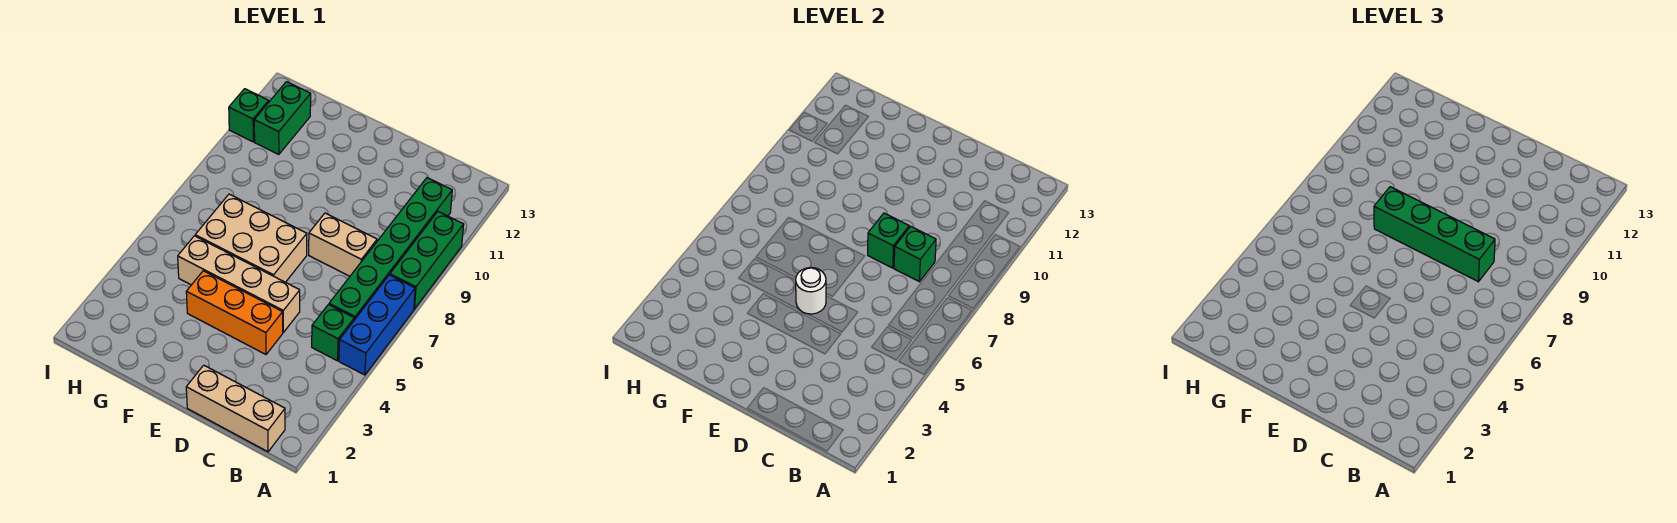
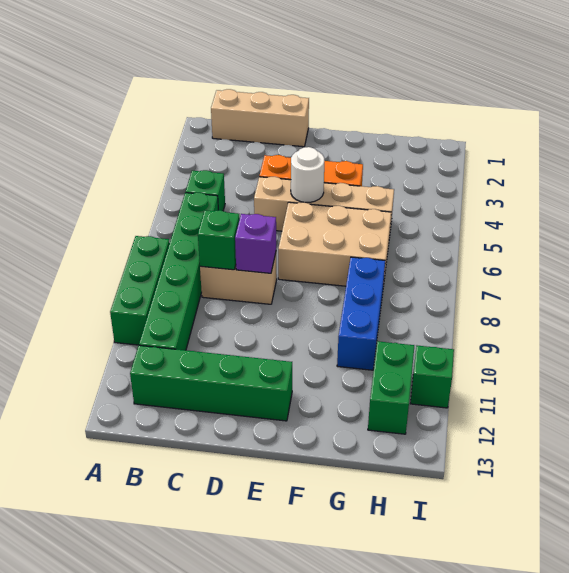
blue brick A5:A7 level 1 -> blue brick G8:G10 level 1
green brick C8:F8 level 3 -> green brick B12:E12 level 1
green brick D8 level 2 -> purple brick D8 level 2

